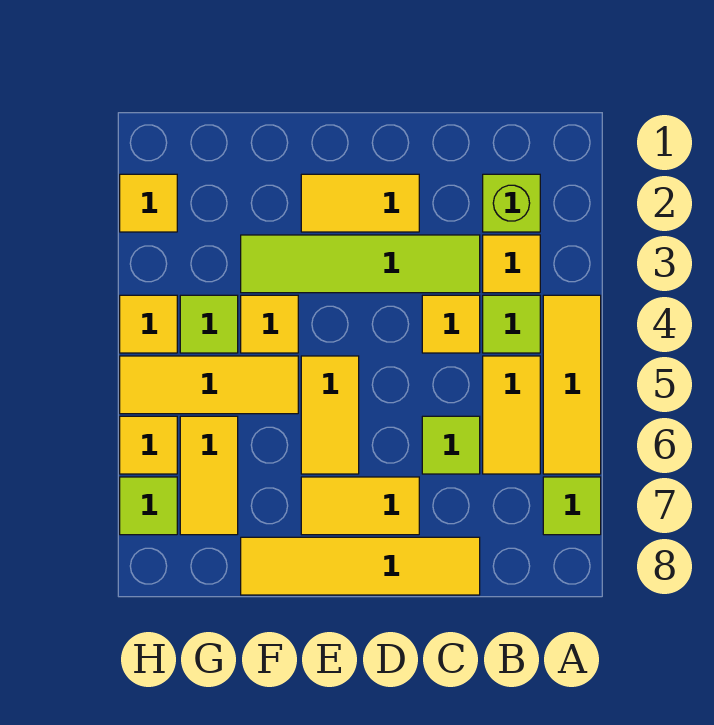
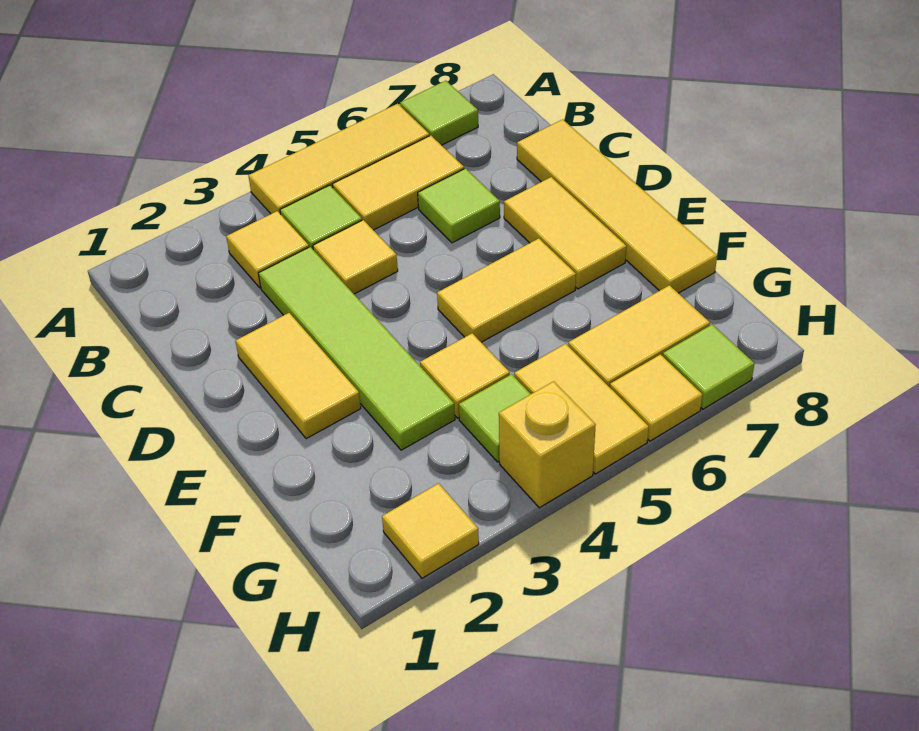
lime brick B2 level 1 -> none
yellow tile F5:H5 level 1 -> yellow tile G5:H5 level 1
yellow tile H4 level 1 -> yellow brick H4 level 1

